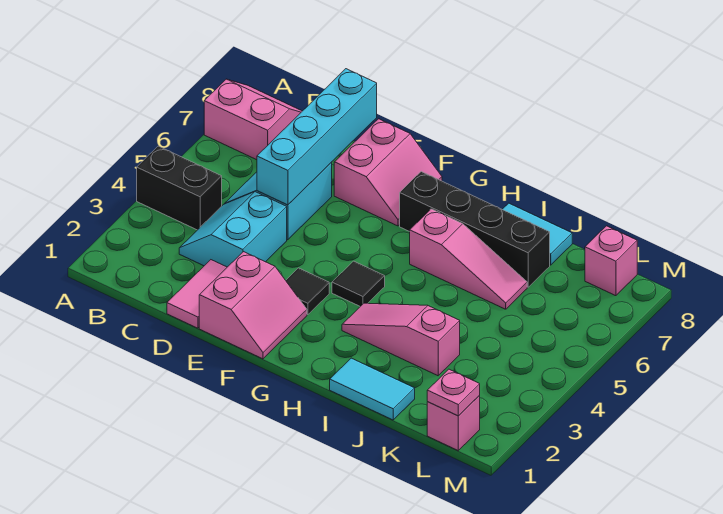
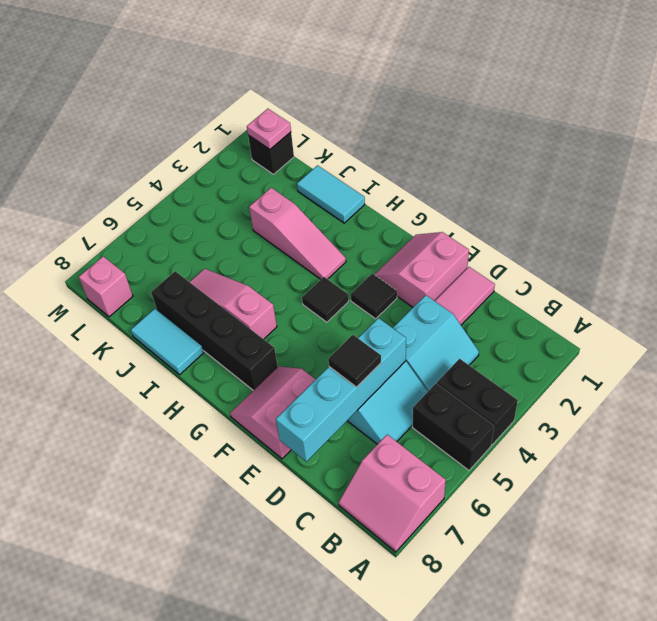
none -> black brick A5:B5 level 1
none -> black tile D6 level 3
pink brick L1 level 1 -> black brick L1 level 1

